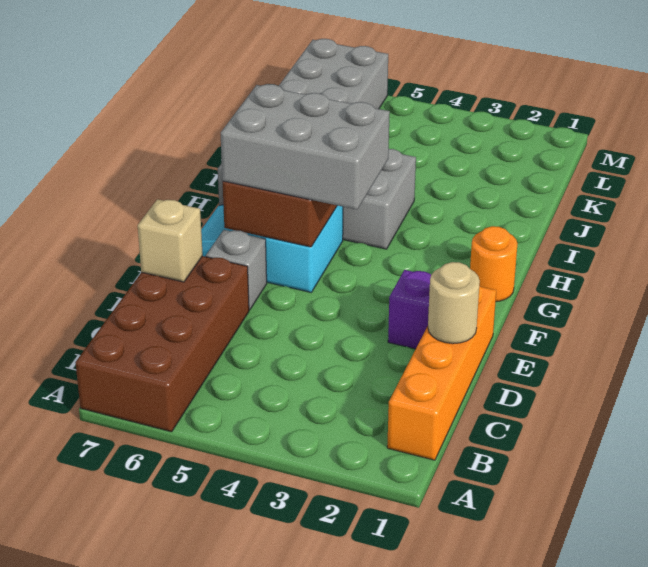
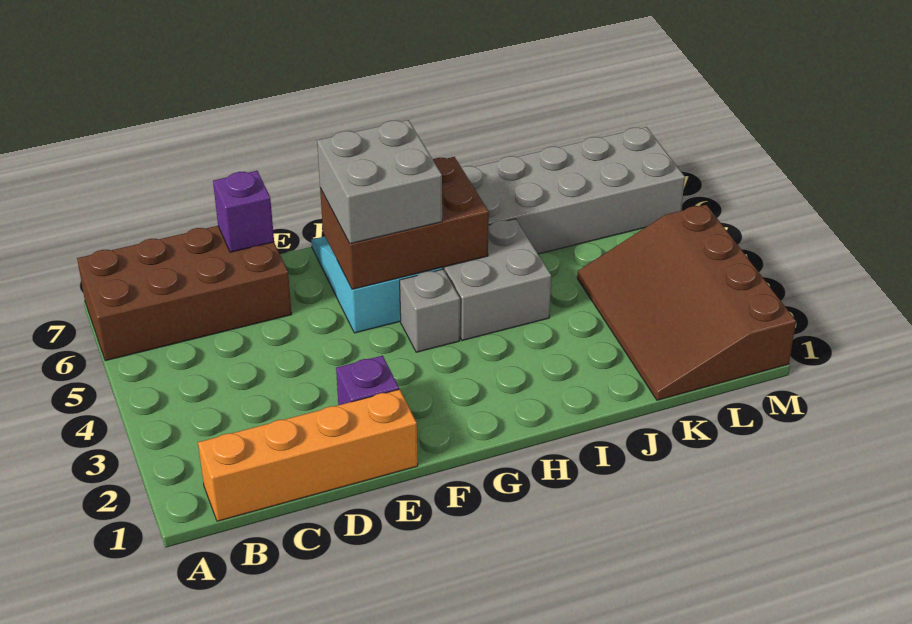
tan round brick D1 level 2 -> none
tan brick D7 level 2 -> purple brick D7 level 2
grey brick E6 level 1 -> grey brick G4 level 1
grey brick F4:G6 level 3 -> grey brick F5:G6 level 3
orange round brick G1 level 1 -> none
none -> brown slope K1:M4 level 1 top M

